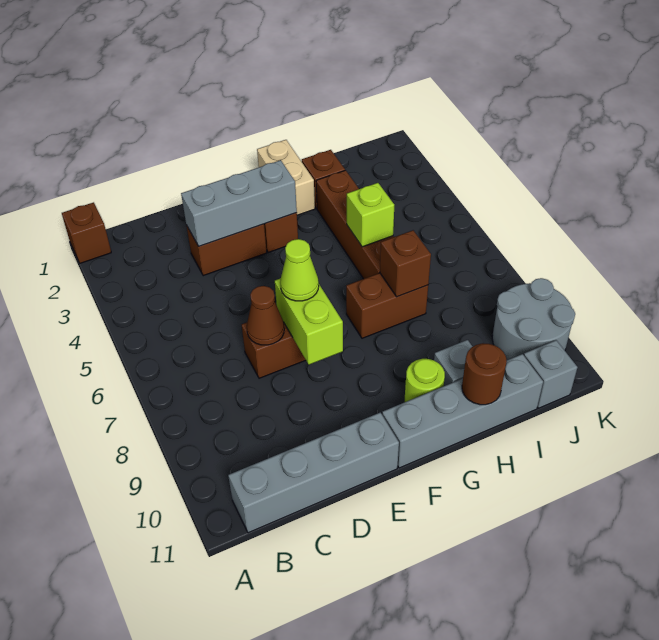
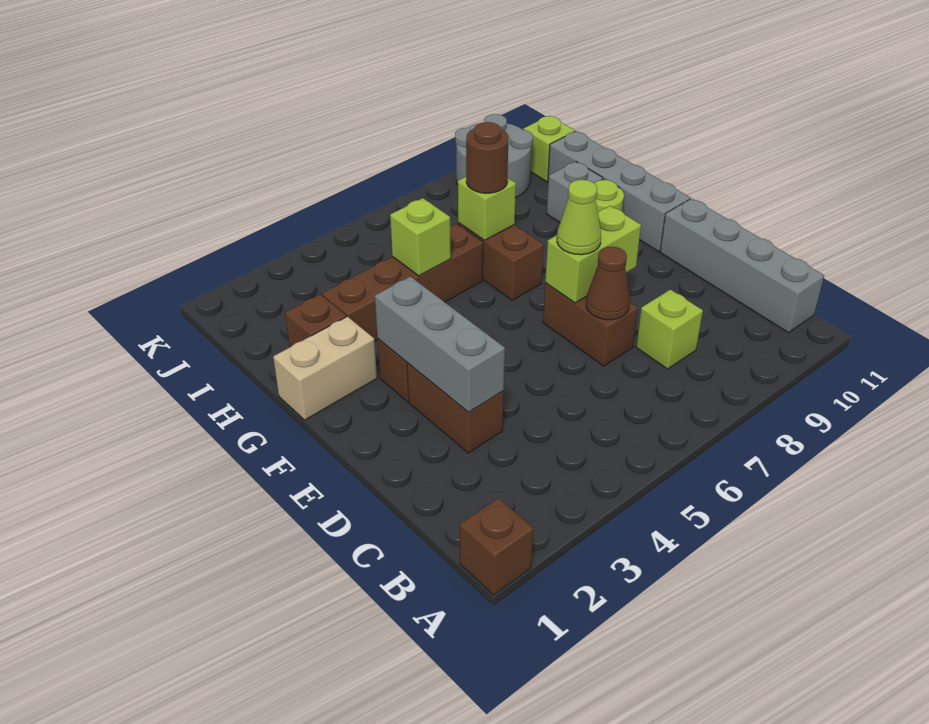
none -> lime brick C8 level 1
brown brick H7 level 2 -> lime brick H7 level 2
brown round brick H11 level 2 -> brown round brick H7 level 3
grey brick J11 level 1 -> lime brick J11 level 1

